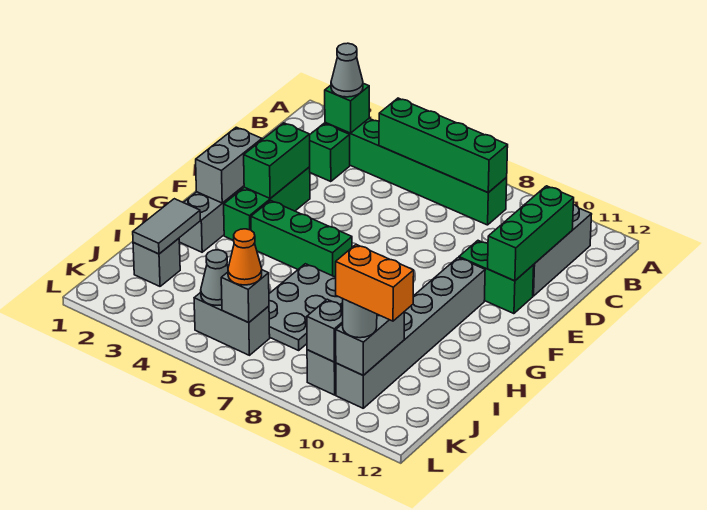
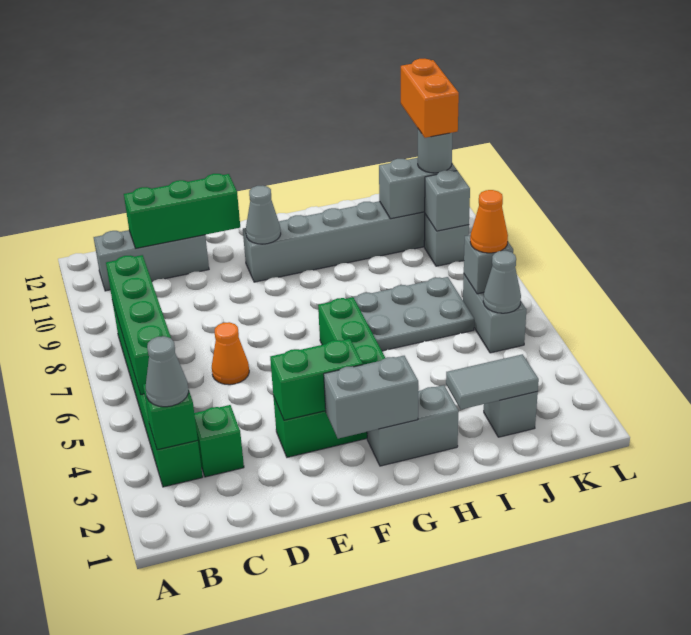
none -> orange cone D6 level 1
green brick E10:E11 level 1 -> none
none -> grey cone F10 level 2

